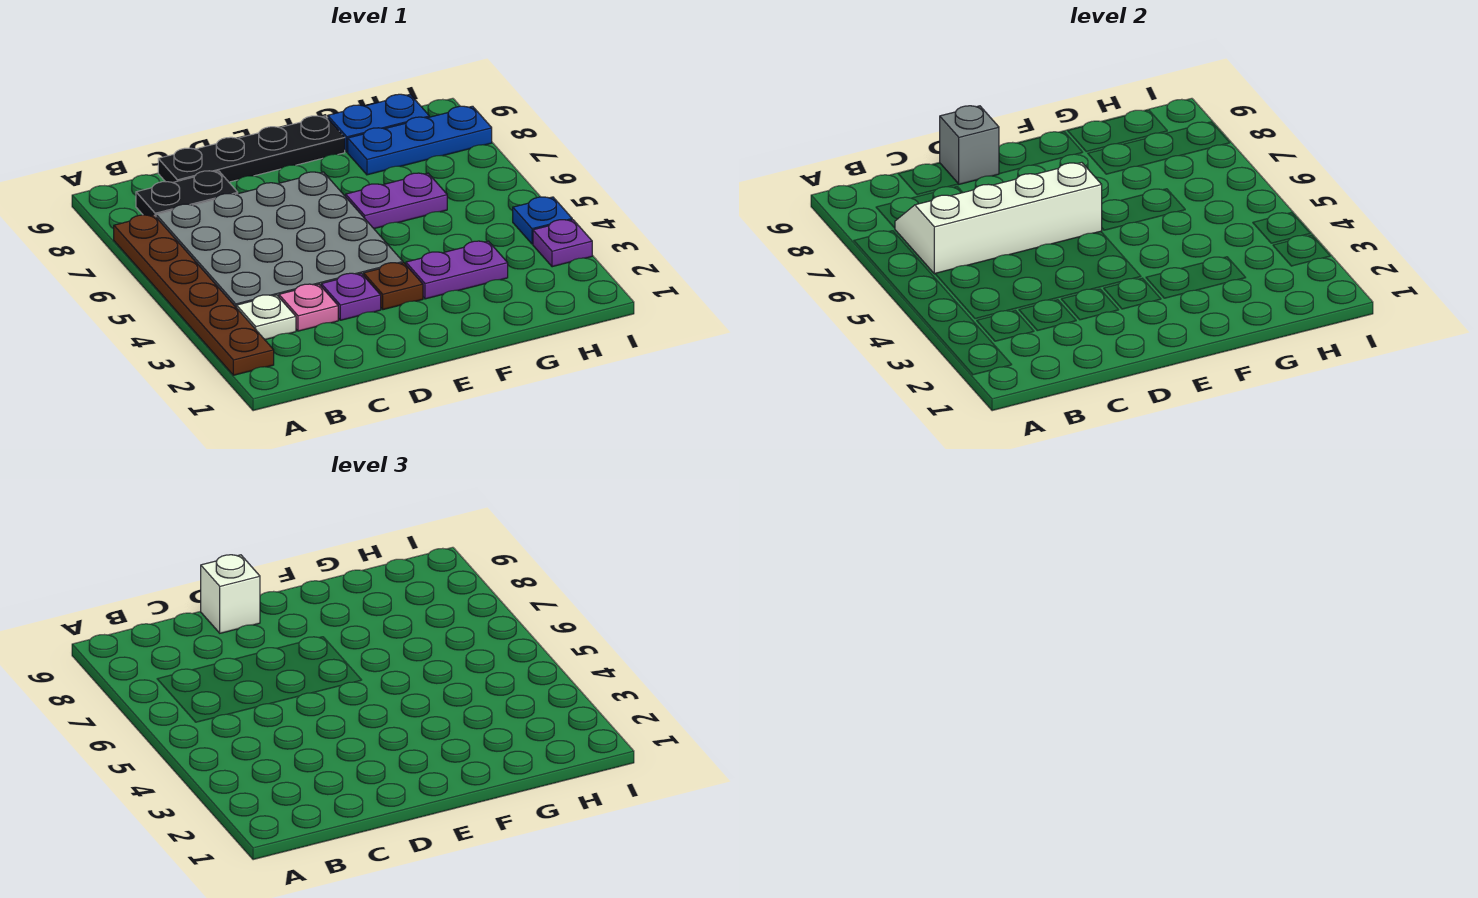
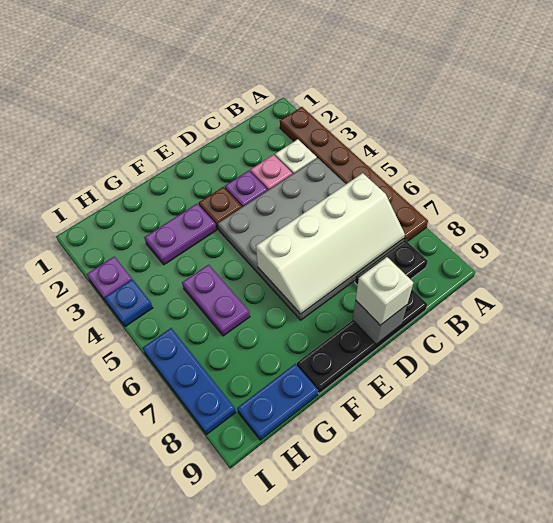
purple plate F6:G6 level 1 -> purple plate G5:G6 level 1
blue plate G8:I8 level 1 -> blue plate I6:I8 level 1

